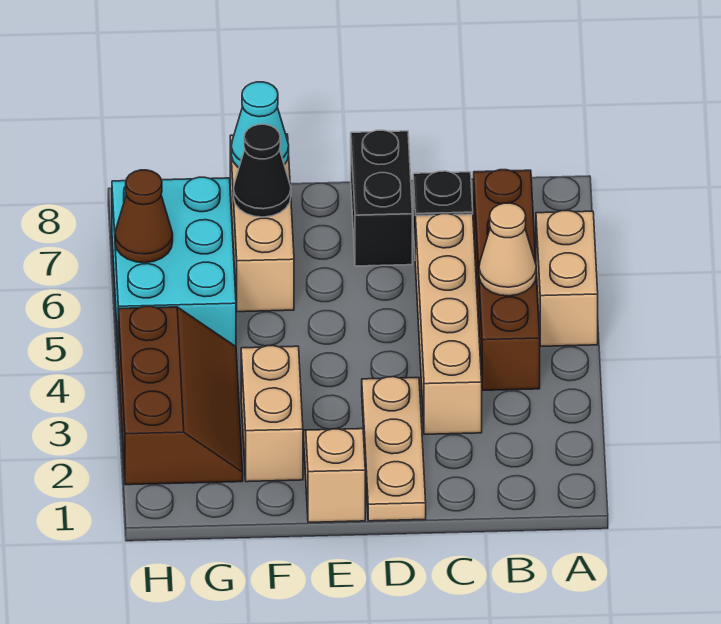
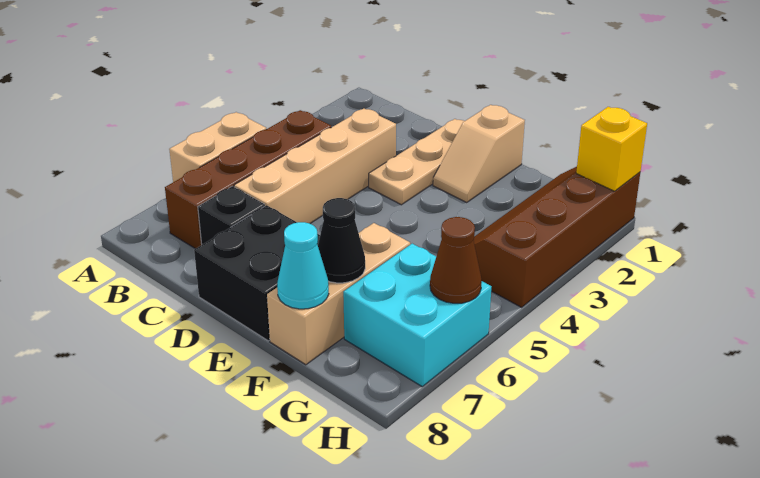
tan cone B5 level 2 -> none
black brick D7:D8 level 1 -> black brick D7:E8 level 1
tan brick F2:F3 level 1 -> none
brown slope G2:H4 level 1 top H -> brown slope G1:H4 level 1 top H
cyan brick G5:H7 level 1 -> cyan brick G6:H7 level 1
none -> yellow brick H1 level 2

